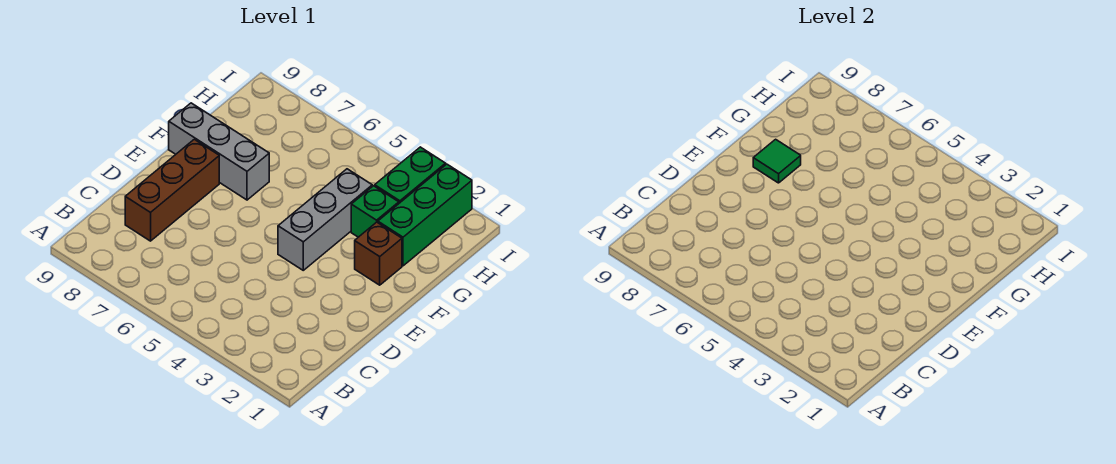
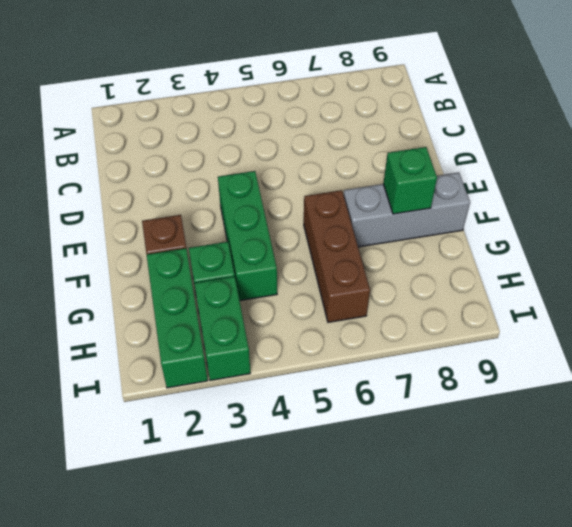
brown brick C8:E8 level 1 -> brown brick F6:H6 level 1
grey brick E4:G4 level 1 -> green brick E4:G4 level 1
green tile F8 level 2 -> green brick F8 level 2

